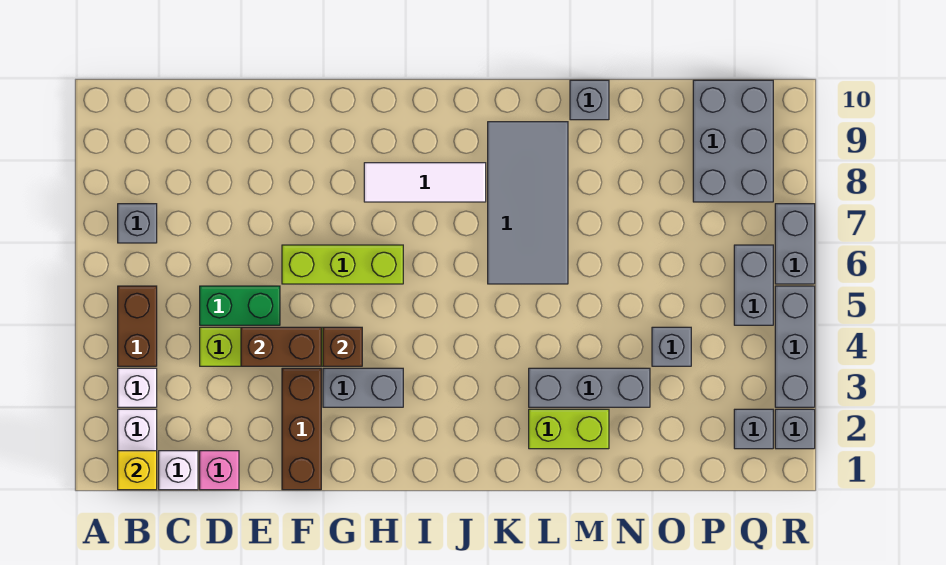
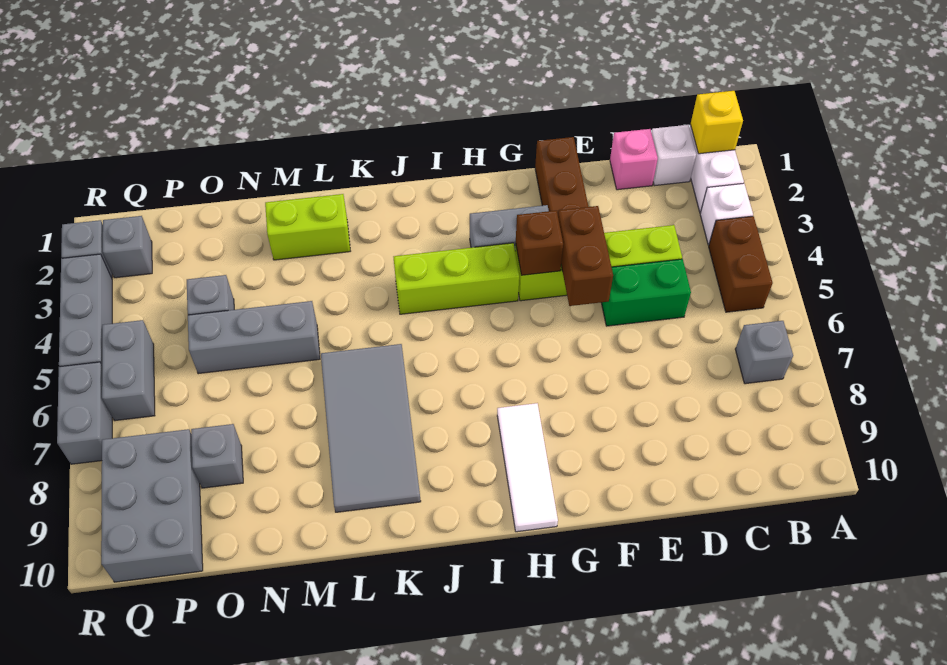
brown brick E4:F4 level 2 -> brown brick F4:F5 level 2
lime brick F6:H6 level 1 -> lime brick H4:J4 level 1
white tile H8:J8 level 1 -> white tile H8:H10 level 1
grey brick L3:N3 level 1 -> grey brick M5:O5 level 1
grey brick M10 level 1 -> grey brick O8 level 1

